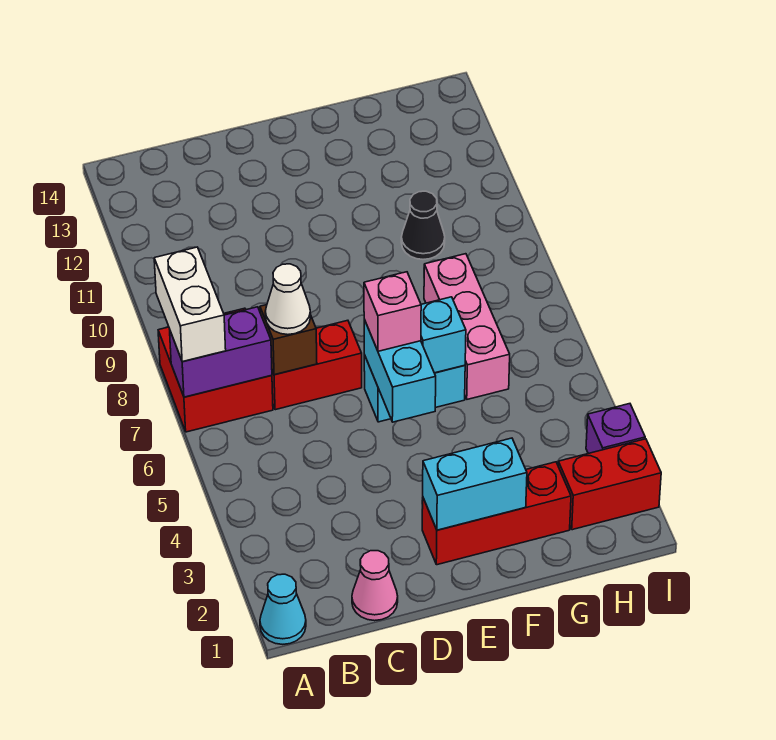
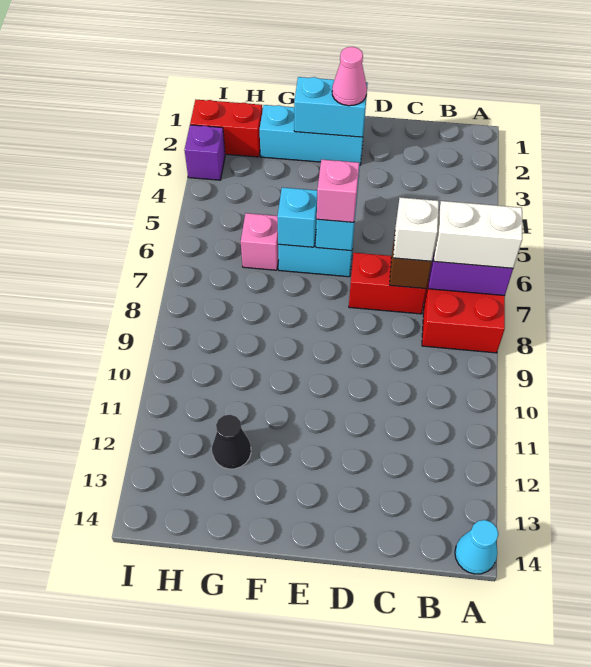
cyan cone A1 level 1 -> cyan cone A14 level 1
white brick A7:A8 level 3 -> white brick A7:B7 level 3
pink cone C1 level 1 -> pink cone E2 level 3
white cone C7 level 3 -> white brick C7 level 3
red brick E2:G2 level 1 -> cyan brick E2:G2 level 1
pink brick G6:G8 level 1 -> pink brick G6 level 1
black cone G10 level 1 -> black cone G12 level 1

